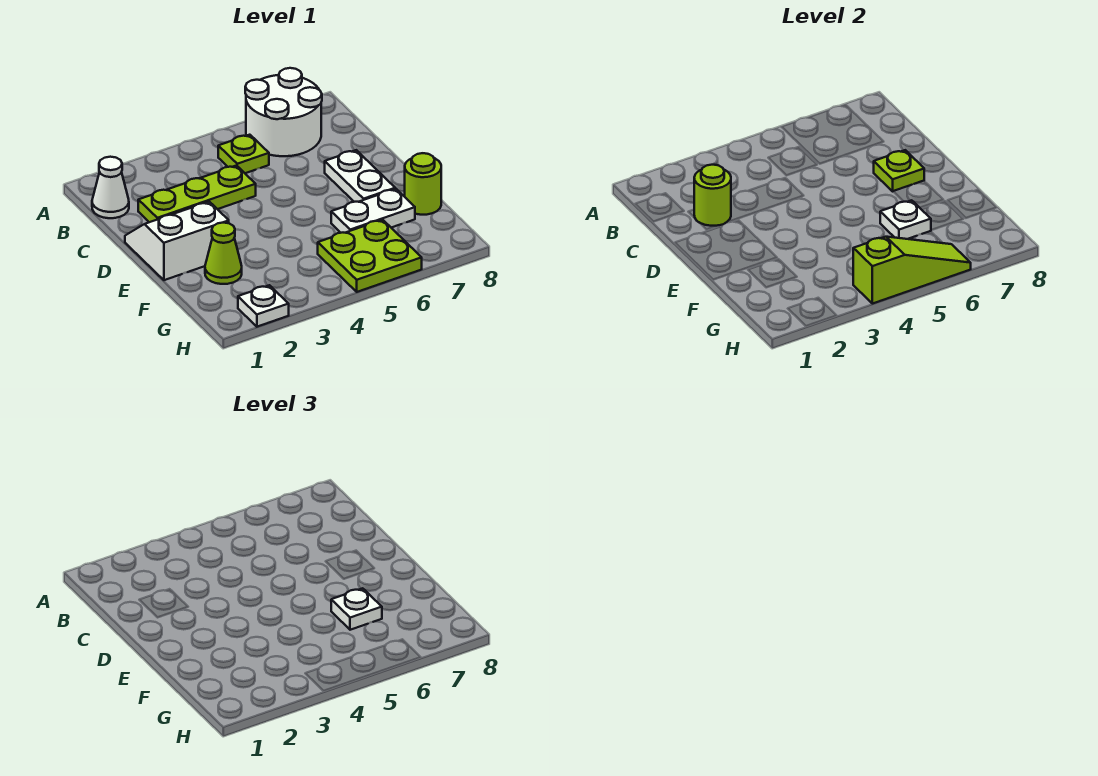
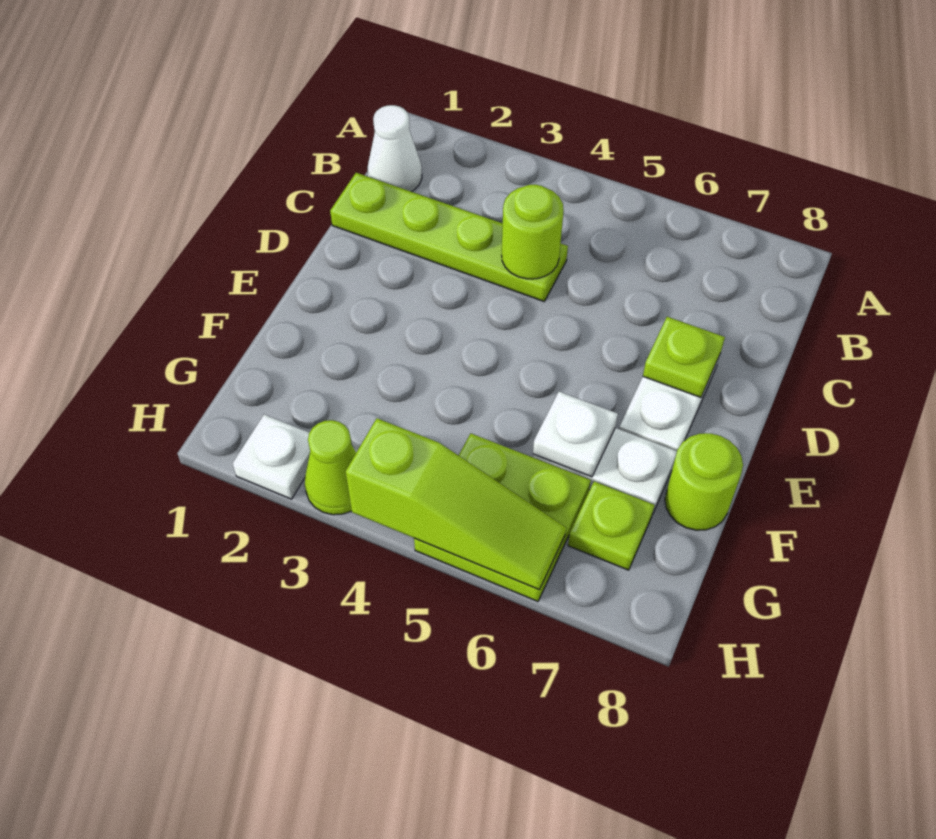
white round brick A6:B7 level 1 -> none
lime plate B5 level 1 -> lime plate G7 level 1
lime plate C2:C4 level 1 -> lime plate C1:C4 level 1
lime round brick C2 level 2 -> lime round brick C4 level 2
white slope D1:E2 level 1 top E -> none
lime cone F2 level 1 -> lime cone H3 level 1
white plate F6 level 3 -> none

